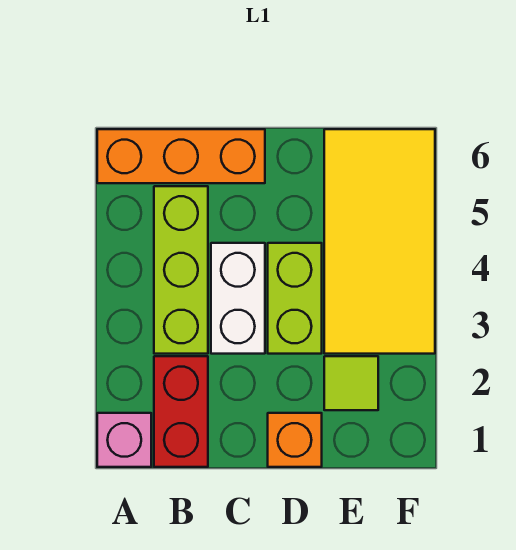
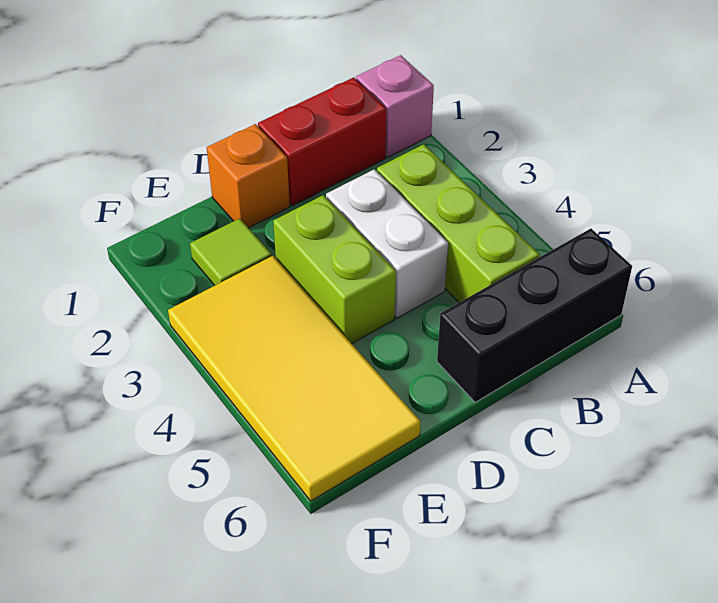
orange brick A6:C6 level 1 -> black brick A6:C6 level 1
red brick B1:B2 level 1 -> red brick B1:C1 level 1

